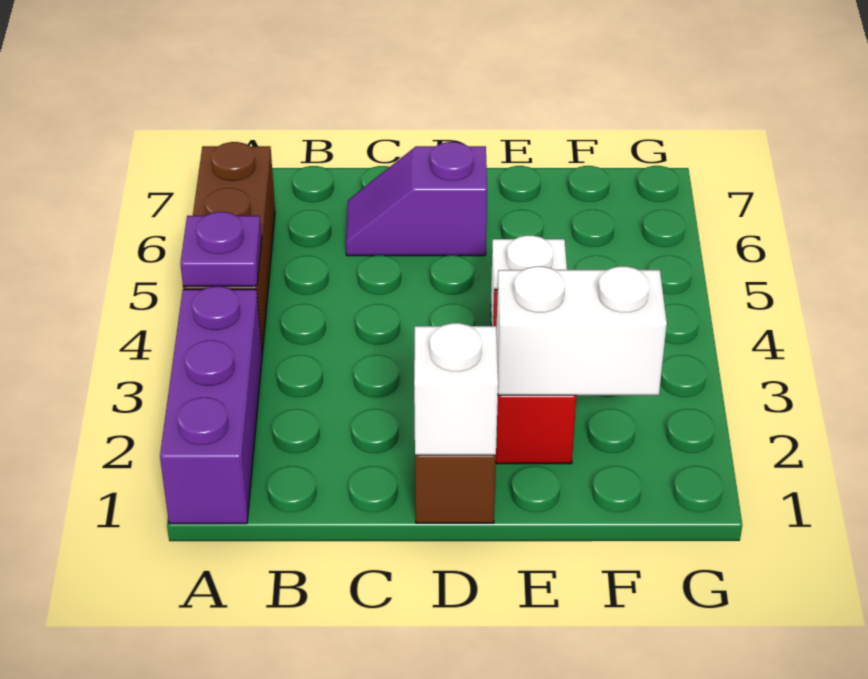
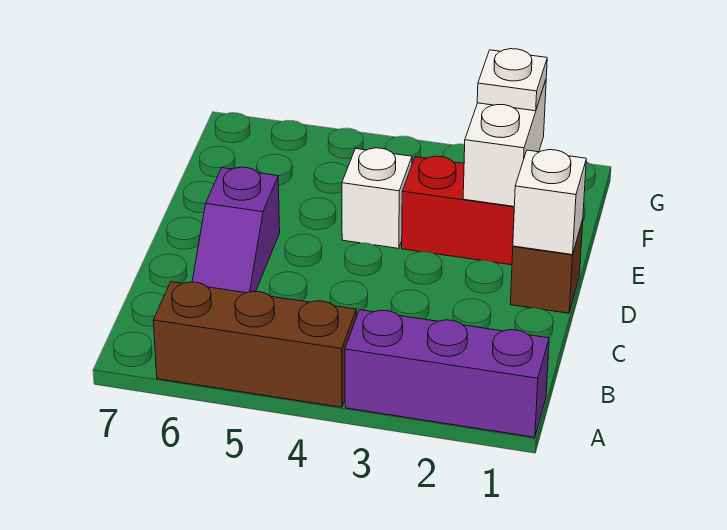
purple plate A4 level 2 -> none
none -> white plate F2 level 3

